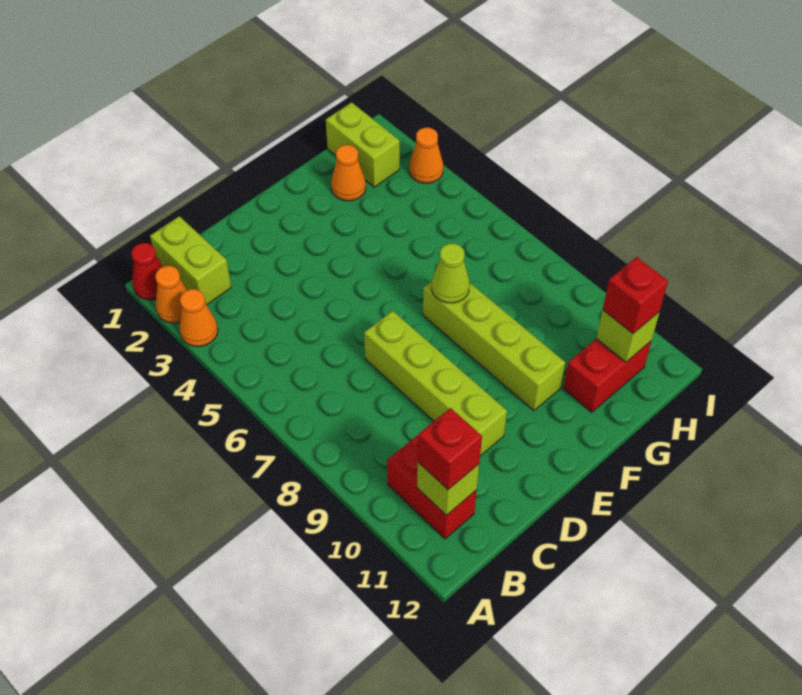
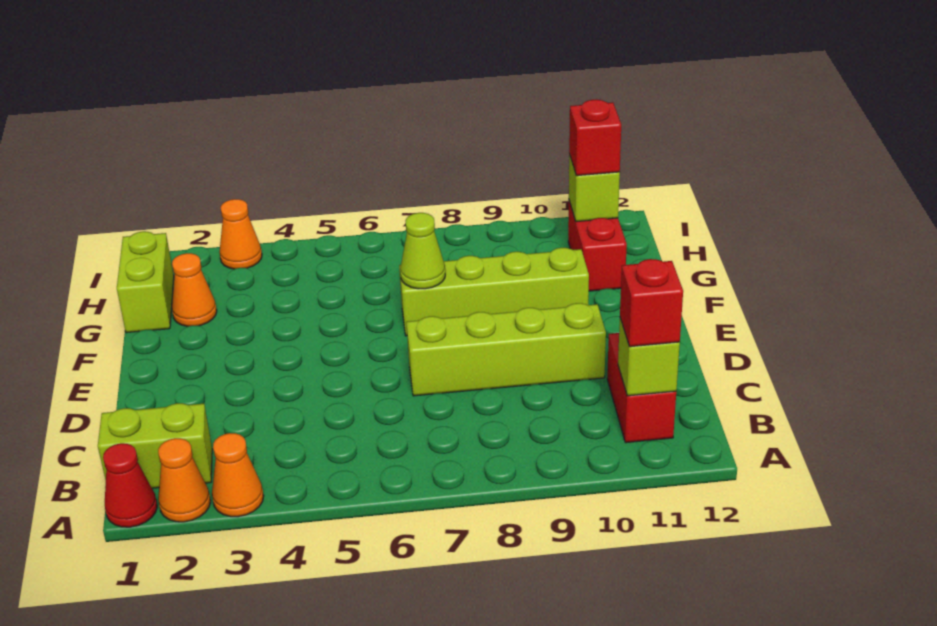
red brick B10:B11 level 1 -> red brick B11:C11 level 1
lime brick H1:H2 level 1 -> lime brick G1:H1 level 1

